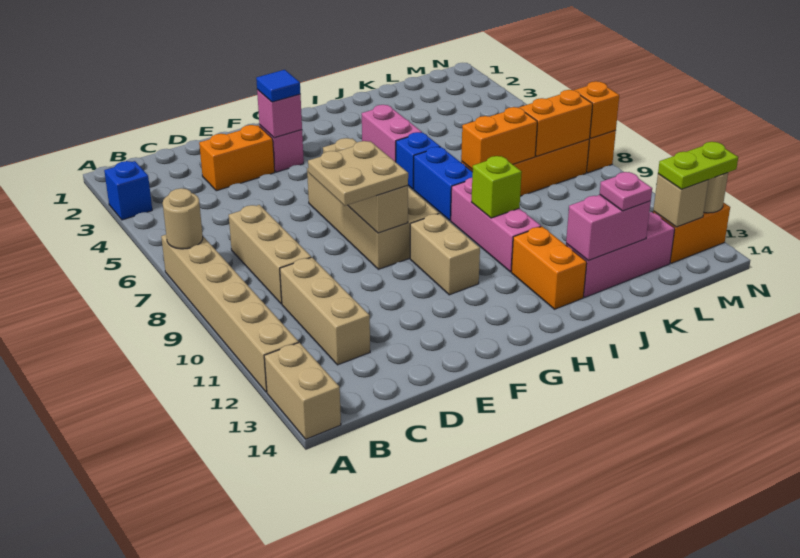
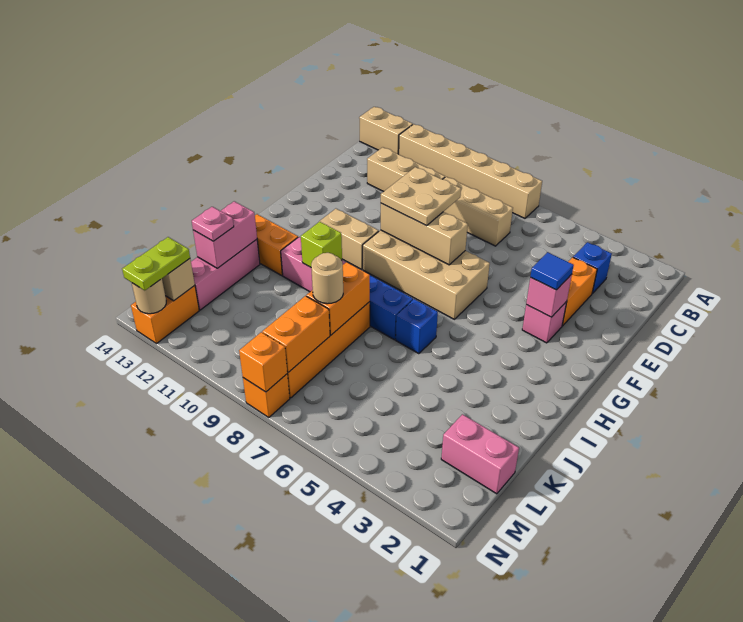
blue brick A3 level 1 -> blue brick C3 level 1
tan round brick A7 level 2 -> tan round brick K8 level 3
pink brick I4:I5 level 1 -> pink brick L1:L2 level 1

